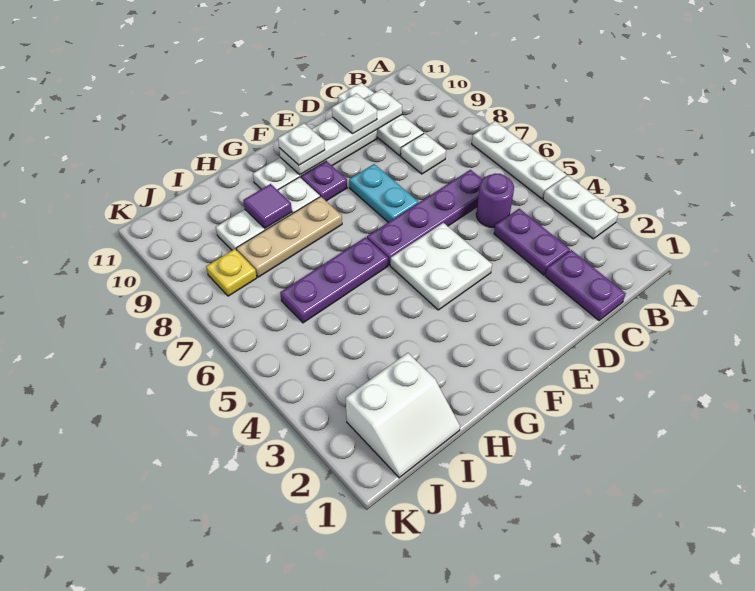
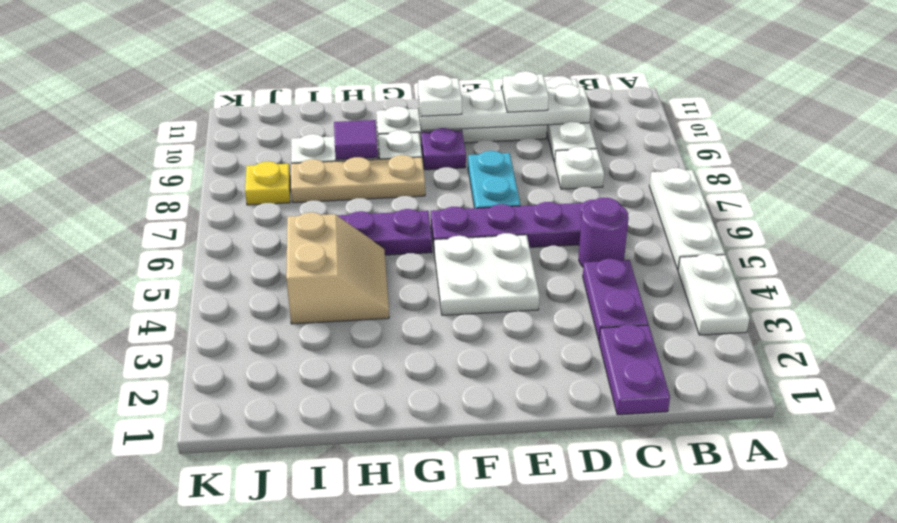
none -> tan slope H4:I5 level 1 top I
white slope I1:J2 level 1 top 2 -> none

